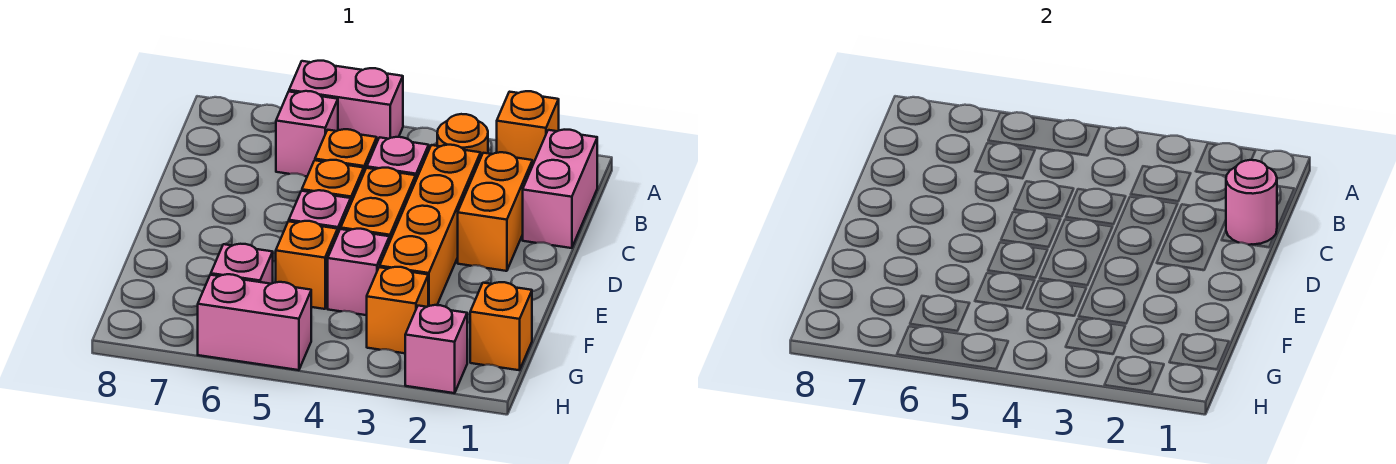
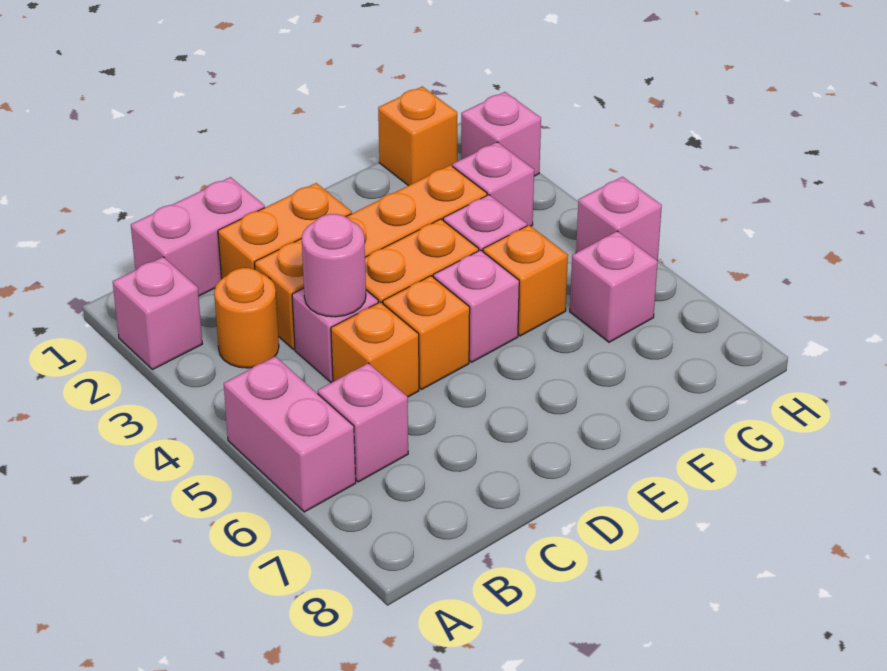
orange brick A2 level 1 -> pink brick A2 level 1
pink round brick C1 level 2 -> pink round brick C4 level 2
orange brick G3 level 1 -> pink brick G3 level 1
pink brick H5:H6 level 1 -> pink brick H5 level 1

